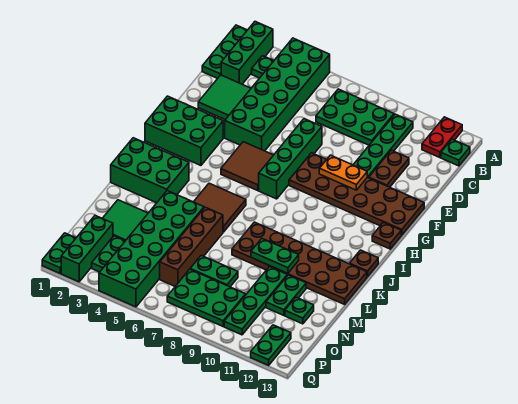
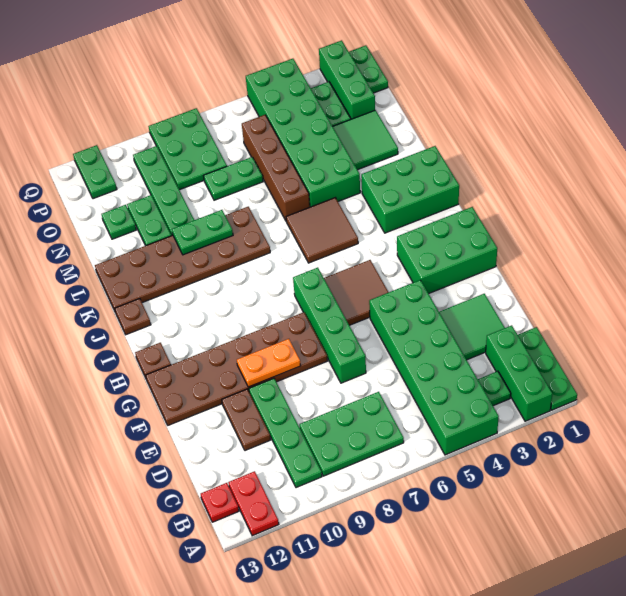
green plate B13 level 1 -> red plate B13 level 1
green plate O7:P9 level 1 -> green plate O8:Q9 level 1

